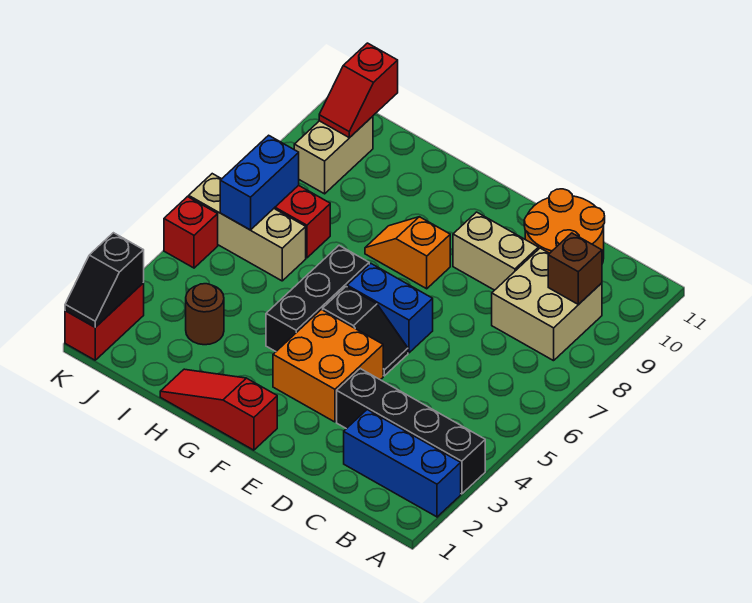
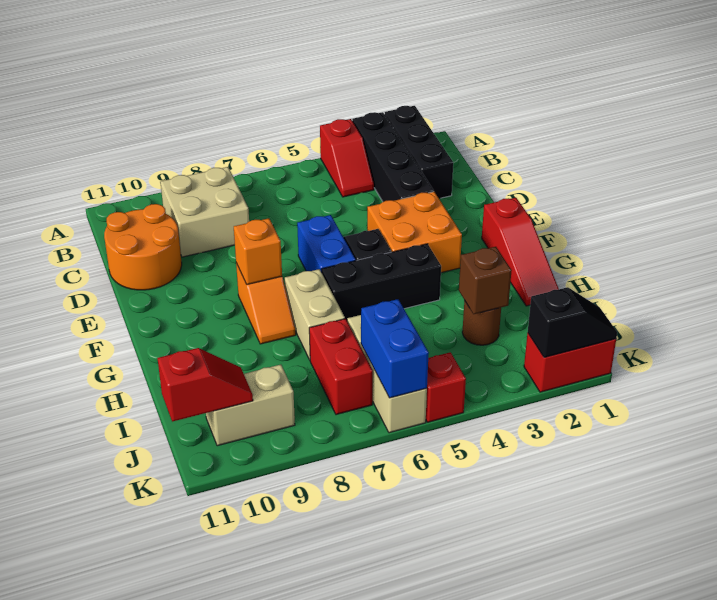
blue brick A2:C2 level 1 -> black brick A2:C2 level 1
none -> red slope A4:B4 level 1 top A
brown brick B9 level 2 -> brown brick I3 level 2
tan brick D9:E9 level 1 -> tan brick G7:H7 level 1
none -> orange brick F8 level 2
blue brick J6:J7 level 2 -> blue brick J6:K6 level 2

